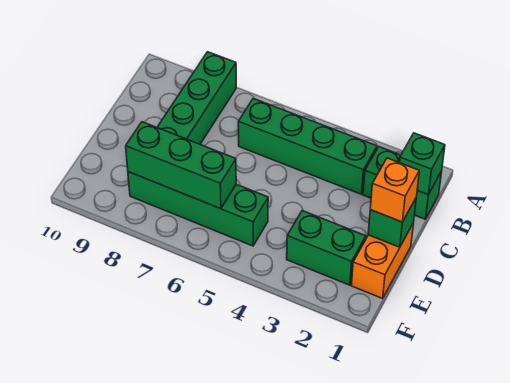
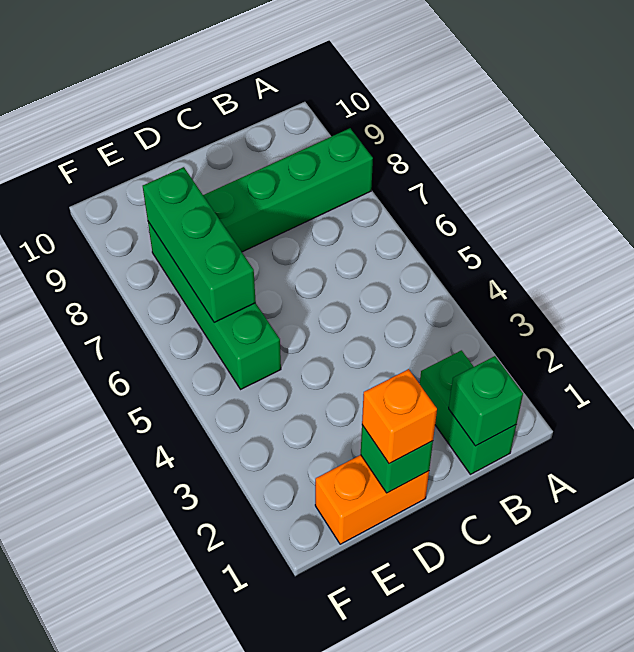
green brick B3:B6 level 1 -> none
green brick E2:E3 level 1 -> none

